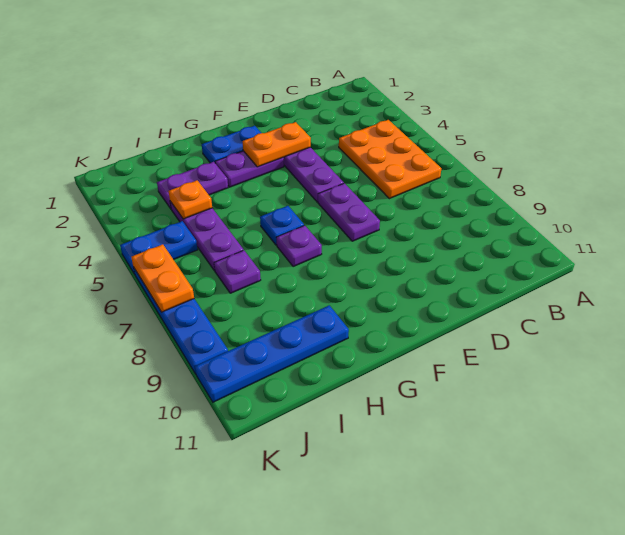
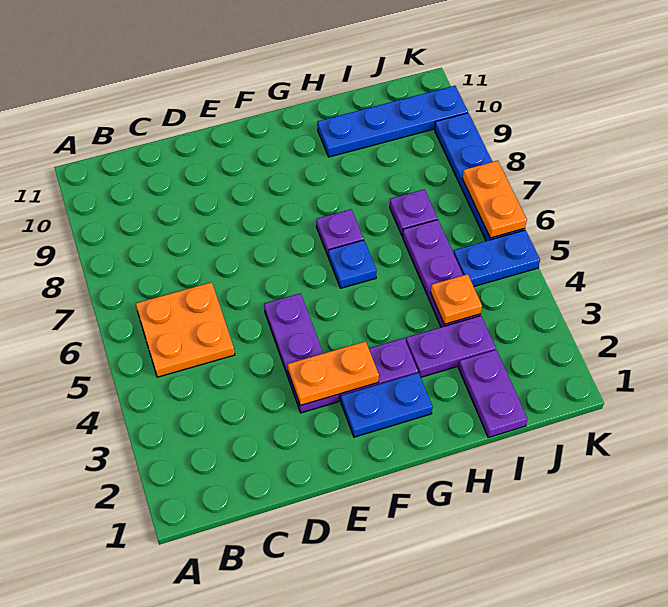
orange plate B4:C6 level 1 -> orange plate B5:C6 level 1
purple plate E6:E7 level 1 -> purple plate I1:I2 level 1

